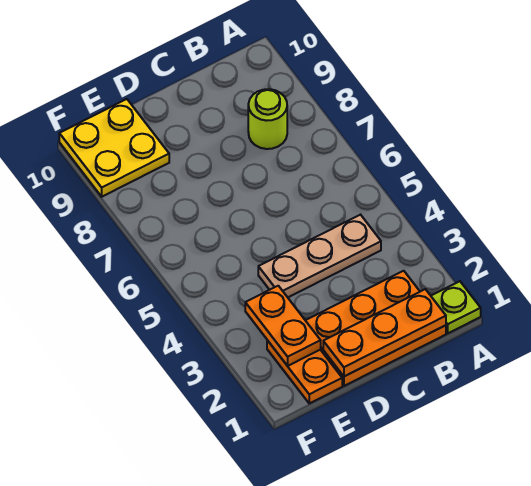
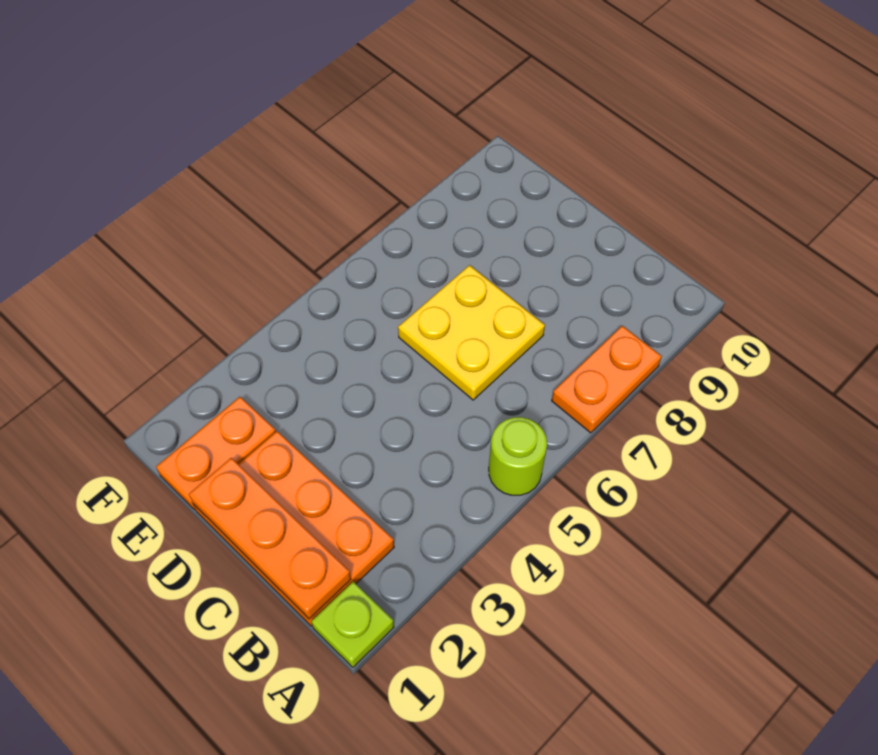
tan plate B4:D4 level 1 -> none
lime round brick B8 level 1 -> lime round brick A5 level 1
orange plate E2:E3 level 2 -> orange plate A7:A8 level 1
yellow plate E9:F10 level 1 -> yellow plate C6:D7 level 1

